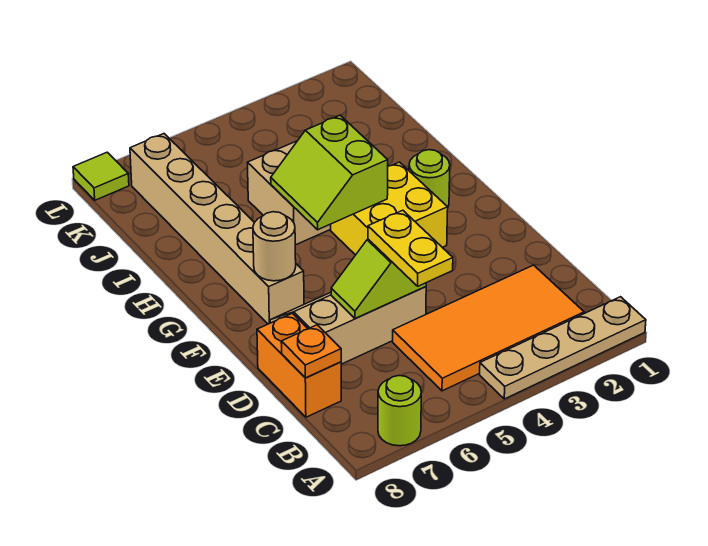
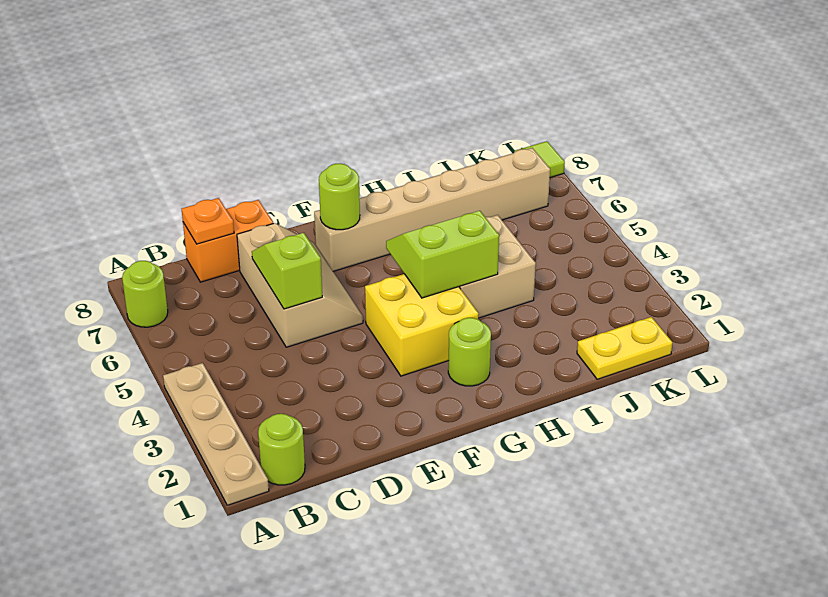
none -> lime round brick B1 level 1
orange tile B2:C5 level 1 -> none
yellow plate C5:D5 level 3 -> yellow plate J1:K1 level 1
tan round brick F7 level 2 -> lime round brick F7 level 2

